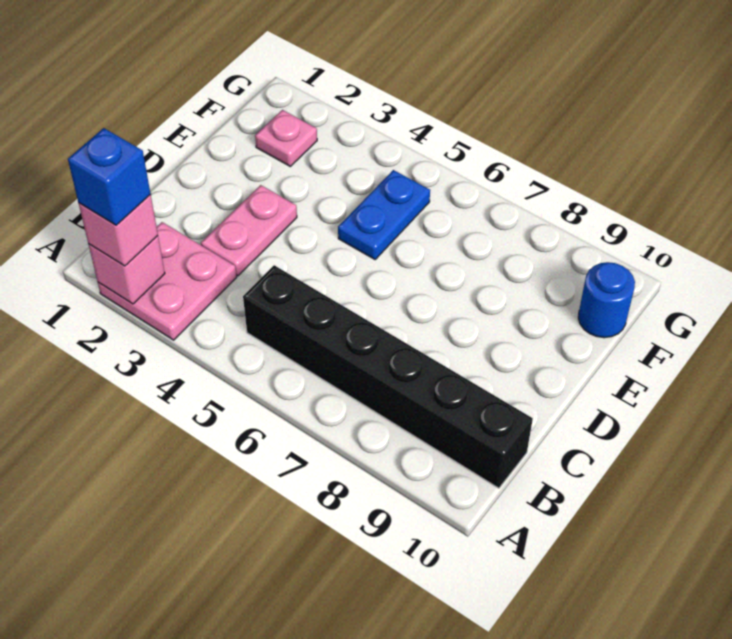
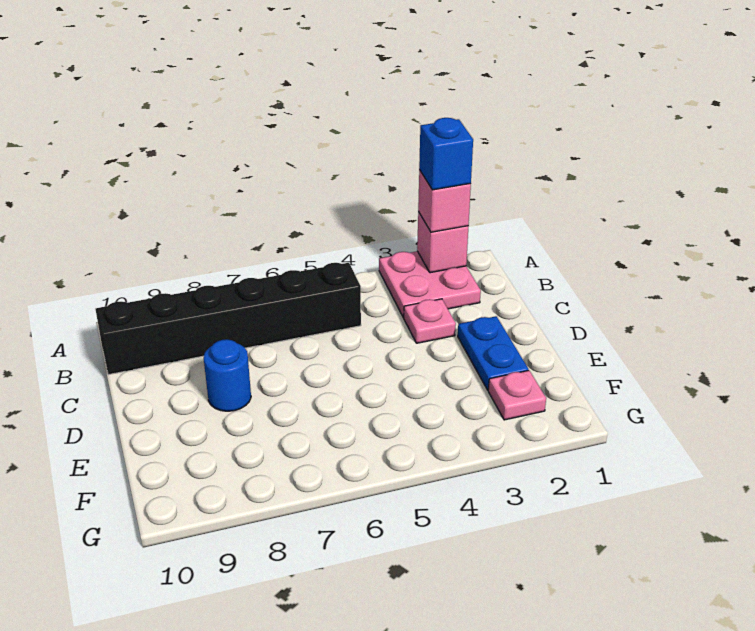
pink plate C3:D3 level 1 -> pink plate C3 level 1
blue plate E5:F5 level 1 -> blue plate D2:E2 level 1
blue round brick F10 level 1 -> blue round brick D8 level 1

